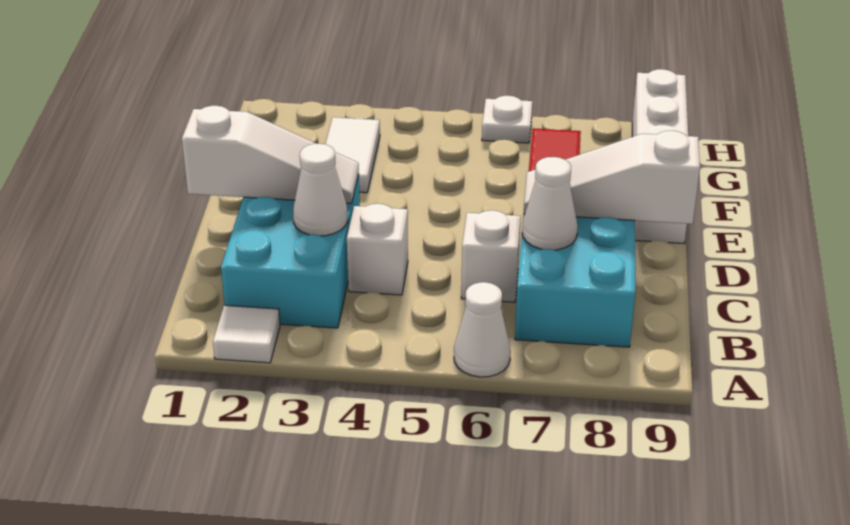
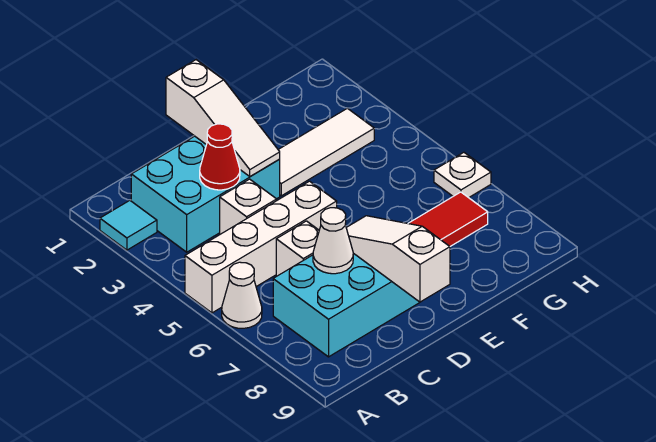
white tile A2 level 1 -> cyan tile A2 level 1
white cone C3 level 2 -> red cone C3 level 2
white brick E9:H9 level 1 -> white brick A5:D5 level 1
white tile F3:G3 level 1 -> white tile E3:G3 level 1

